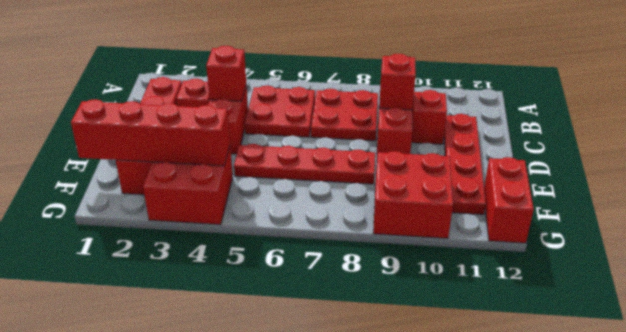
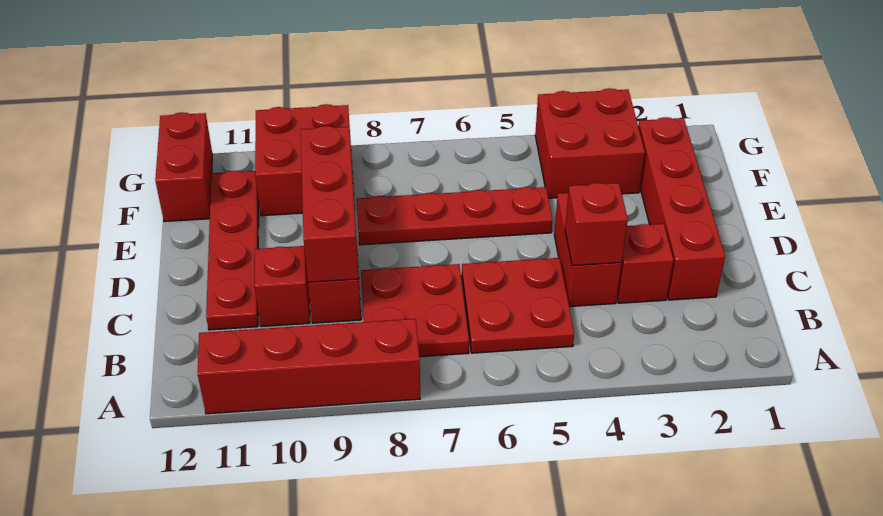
red brick C9 level 2 -> red brick C9:E9 level 2
red brick F1:F4 level 2 -> red brick A8:A11 level 1

